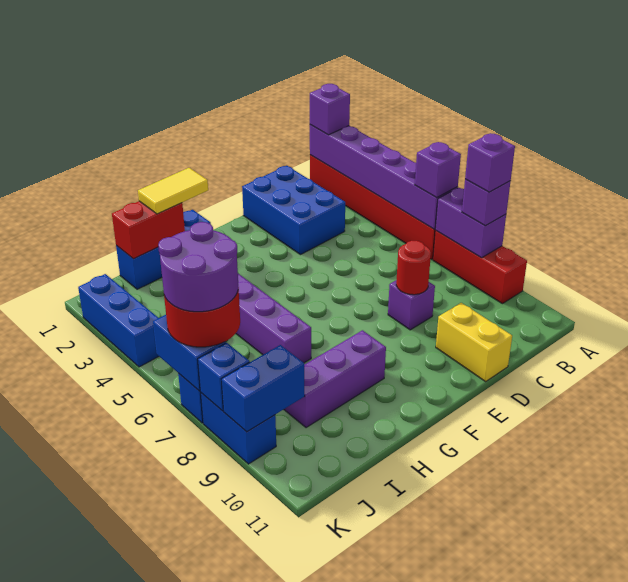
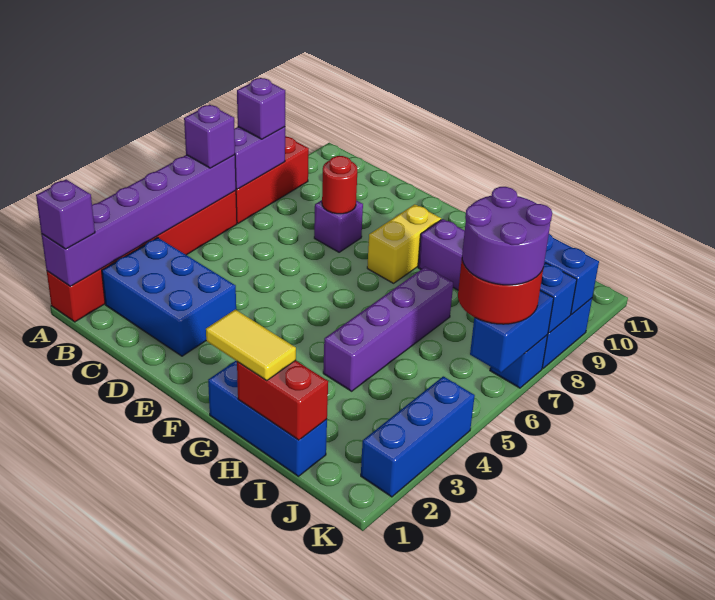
purple brick A8 level 4 -> none
blue brick C1:D3 level 1 -> blue brick B2:D3 level 1
yellow brick D10:D11 level 1 -> yellow brick F8:F9 level 1

